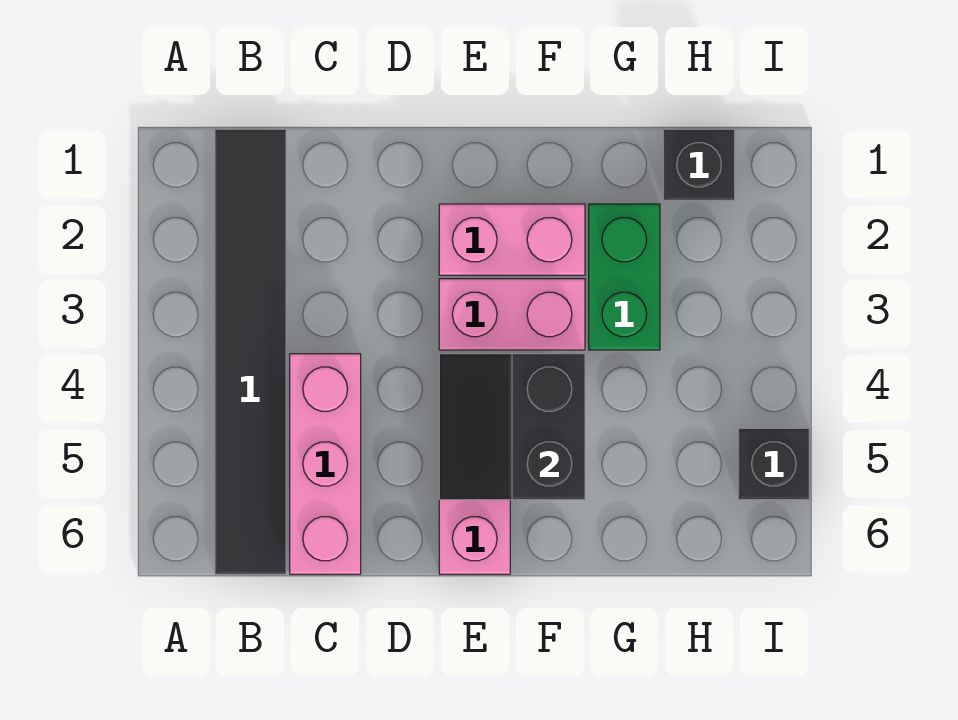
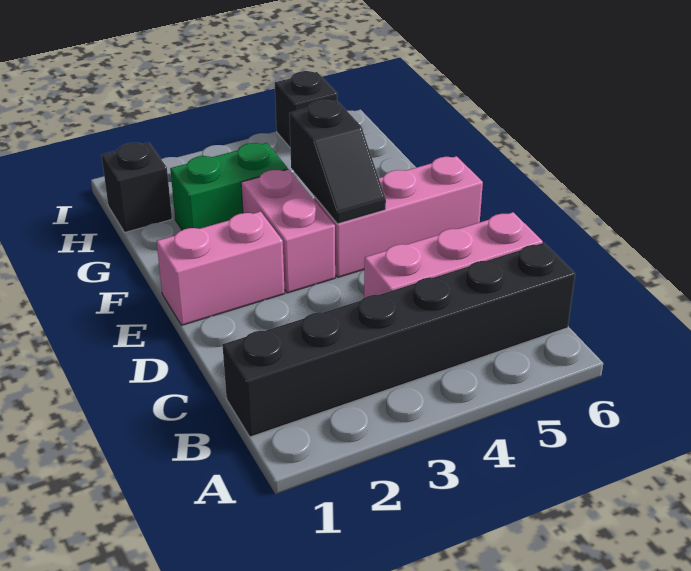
black tile B1:B6 level 1 -> black brick B1:B6 level 1
pink brick E2:F2 level 1 -> pink brick E1:E2 level 1
black slope E4:F5 level 2 top F -> black slope E4:F4 level 2 top F

